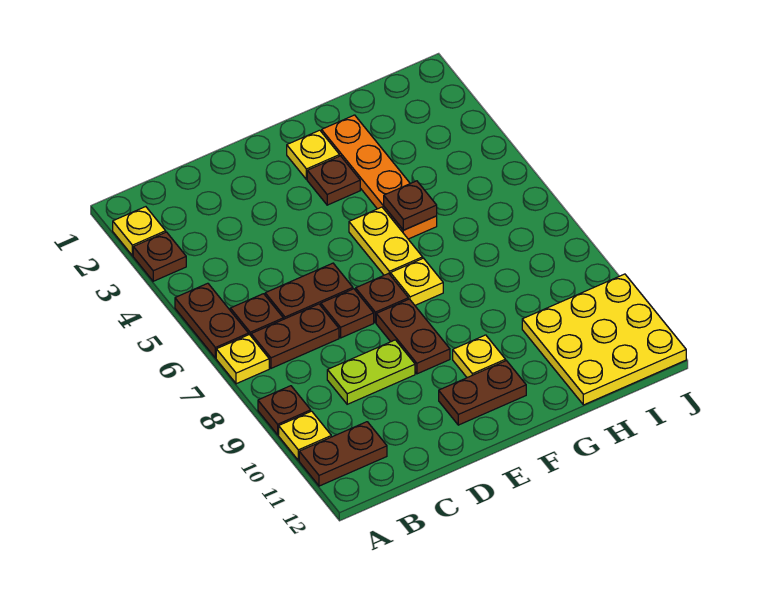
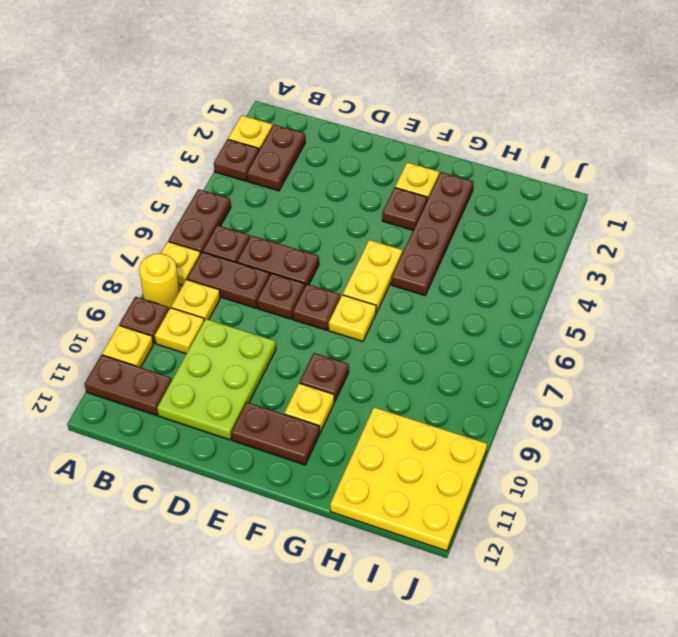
none -> yellow round brick A8 level 1
none -> yellow plate B8 level 1
none -> yellow plate B9 level 1
lime plate C9:D9 level 1 -> lime plate C9:D11 level 1
brown plate E8:E9 level 1 -> brown plate B2:B3 level 1
orange plate G2:G5 level 1 -> brown plate G2:G5 level 1
brown plate G5 level 2 -> brown plate F9 level 1

